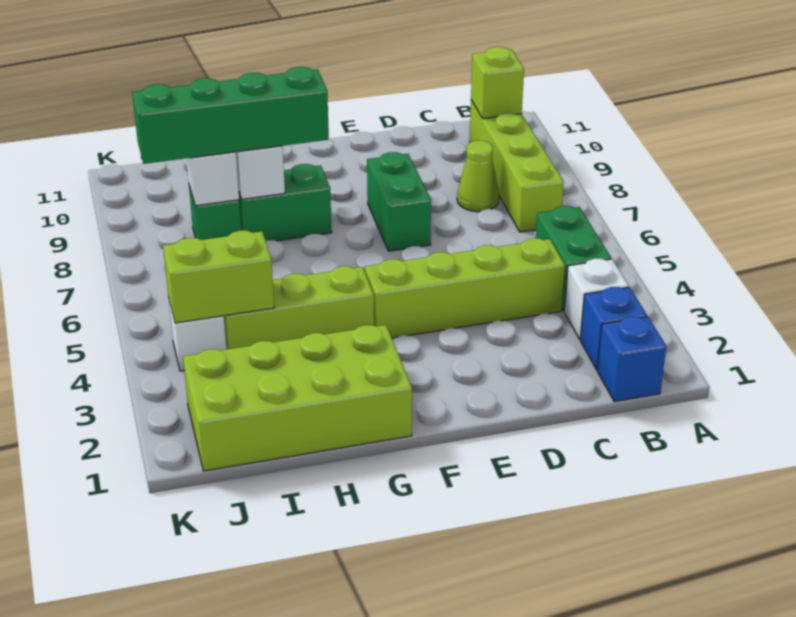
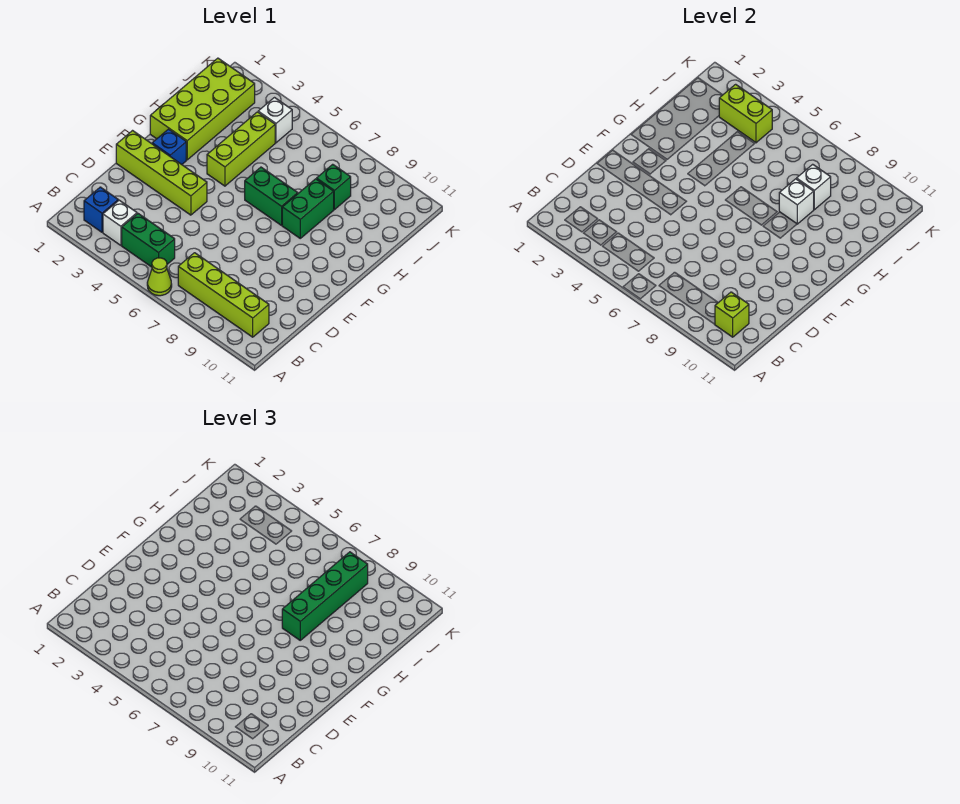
blue brick B1 level 1 -> blue brick F2 level 1
lime brick C4:F4 level 1 -> lime brick E1:E4 level 1
lime cone C8 level 1 -> lime cone A6 level 1
green brick E7:E8 level 1 -> green brick G6:G7 level 1
lime brick I4:J4 level 2 -> lime brick J3:J4 level 2

